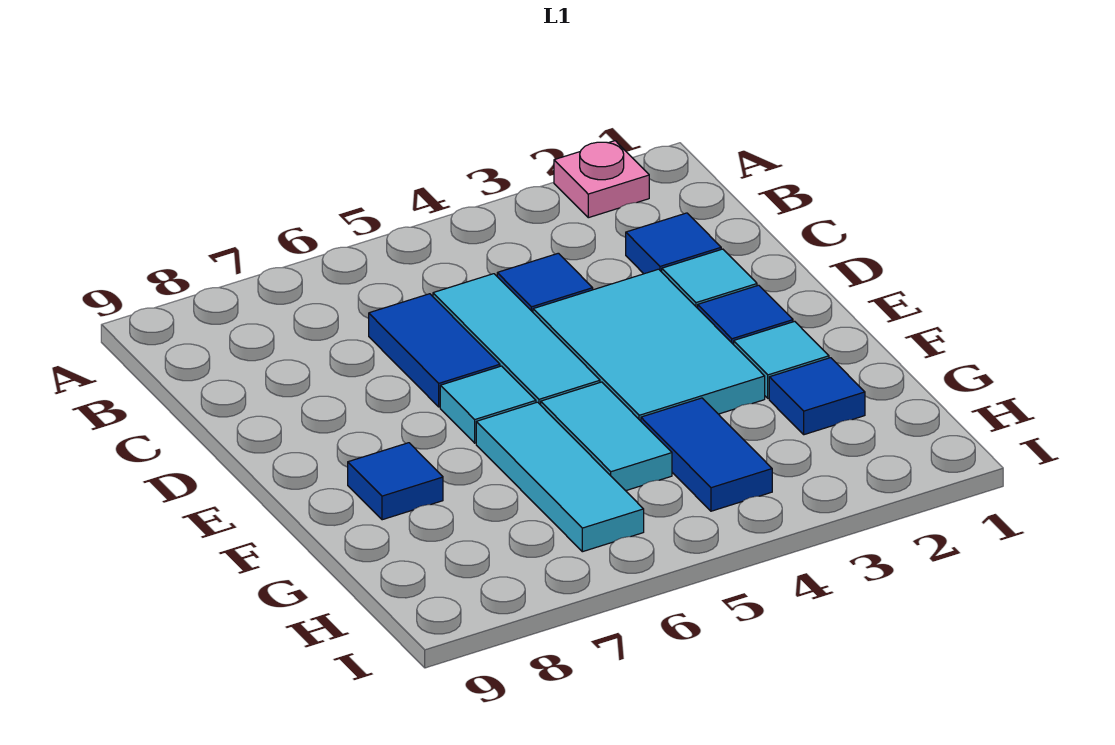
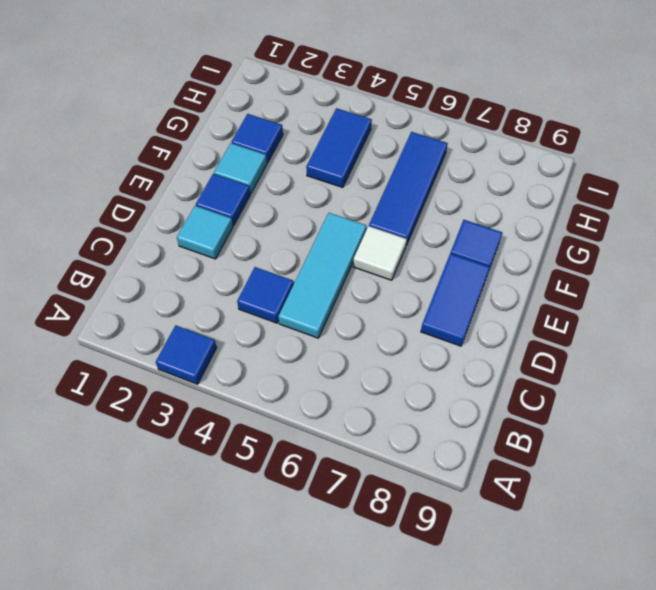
pink plate A2 level 1 -> none
blue tile C2 level 1 -> blue tile A3 level 1
blue tile C6:D6 level 1 -> blue tile D8:E8 level 1
cyan tile D3:F4 level 1 -> none
cyan tile E6 level 1 -> white tile E6 level 1
cyan tile F5:G5 level 1 -> none
cyan tile F6:H6 level 1 -> blue tile F6:H6 level 1

